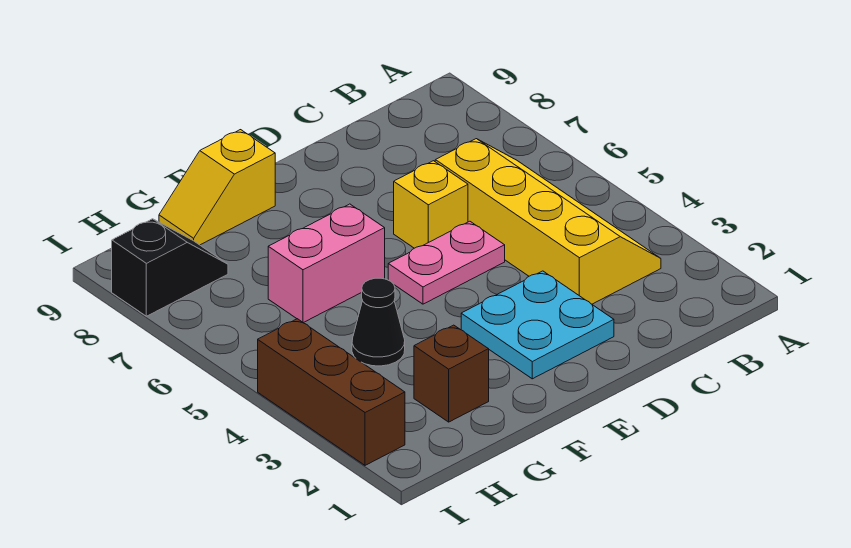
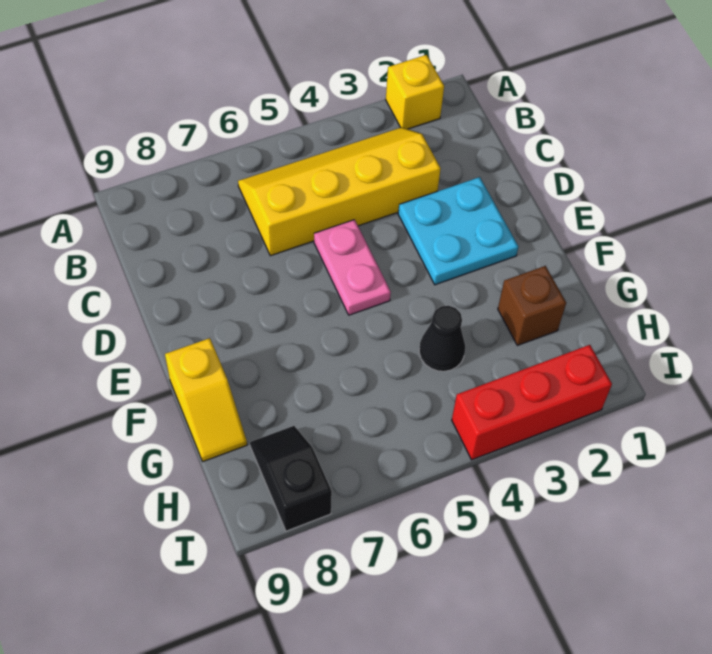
yellow brick D6 level 1 -> yellow brick A2 level 1
pink brick F6:G6 level 1 -> none
brown brick I2:I4 level 1 -> red brick I2:I4 level 1

